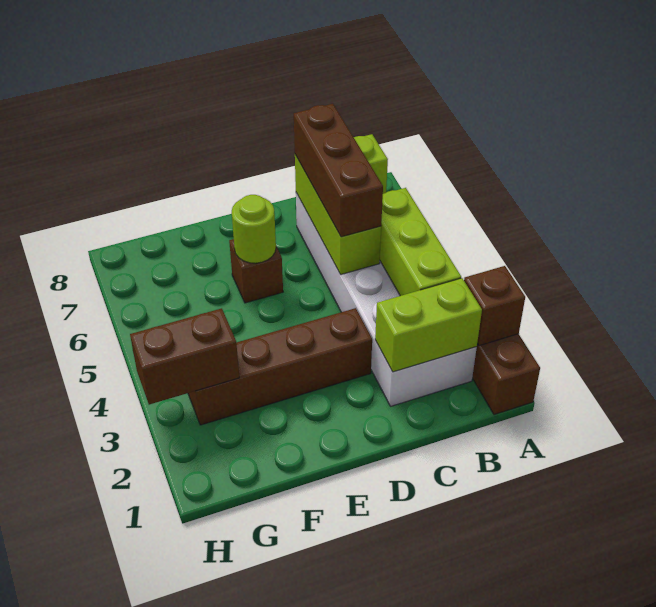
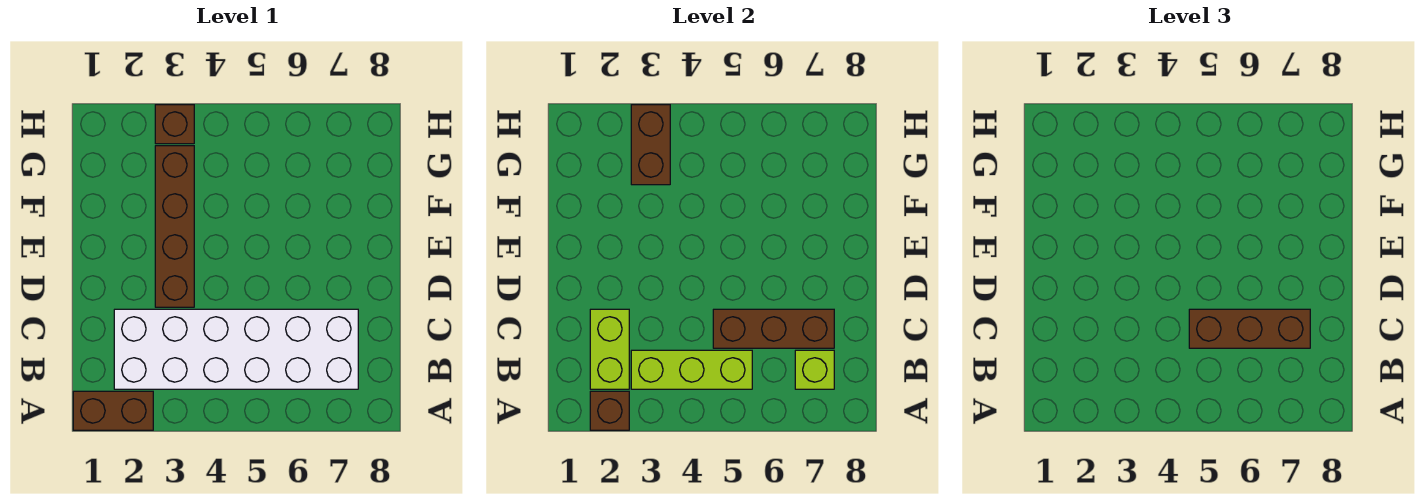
lime brick C5:C7 level 2 -> brown brick C5:C7 level 2
brown brick E6 level 1 -> brown brick H3 level 1
lime round brick E6 level 2 -> none

